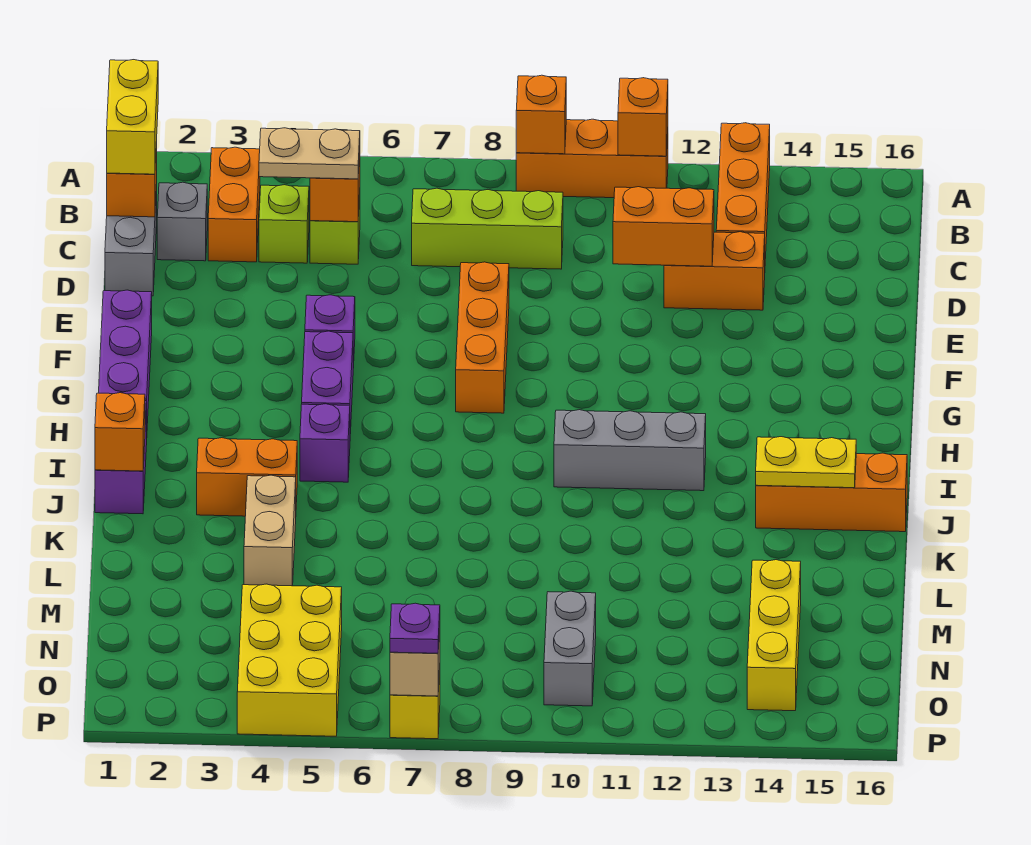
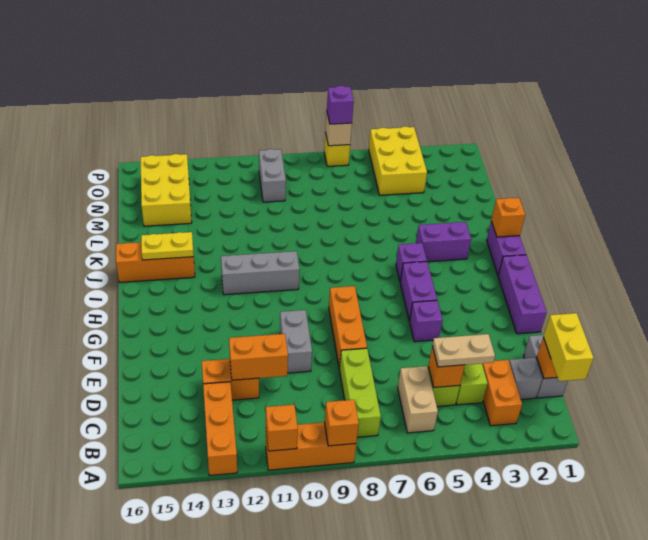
lime brick C7:C9 level 1 -> lime brick B8:D8 level 1
none -> grey brick E10:F10 level 1
orange brick J3:J4 level 1 -> purple brick J3:J4 level 1
tan brick K4:L4 level 1 -> tan brick B6:C6 level 1
yellow brick M14:O14 level 1 -> yellow brick M14:O15 level 1
purple plate P7 level 3 -> purple brick P7 level 3

